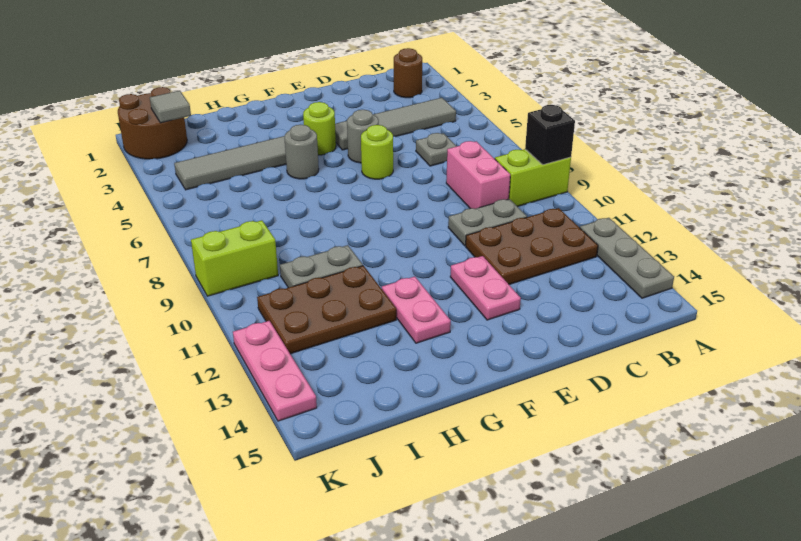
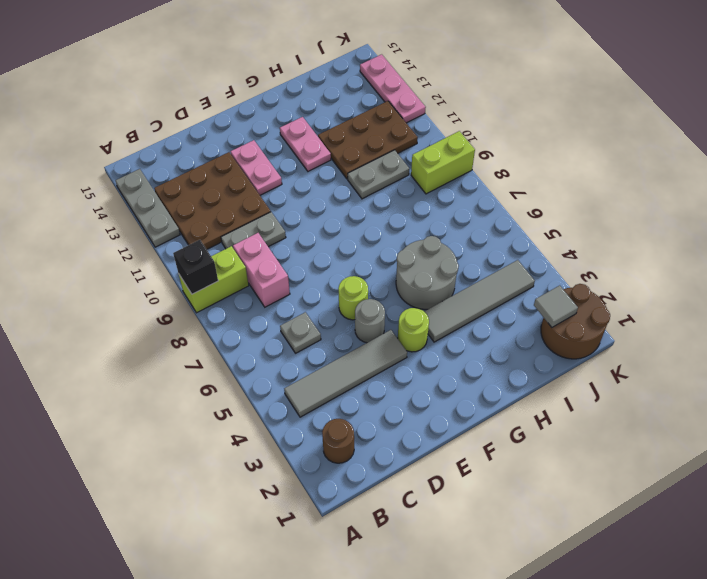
brown plate B11:D12 level 1 -> brown plate B11:D13 level 1
grey round brick G5 level 1 -> grey round brick G5:H6 level 1

